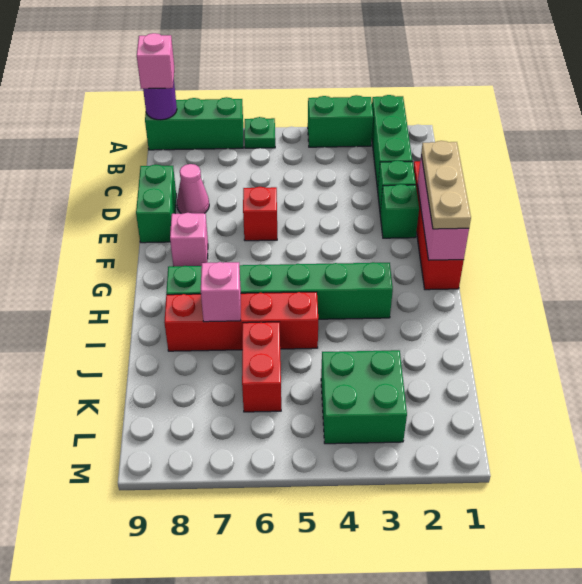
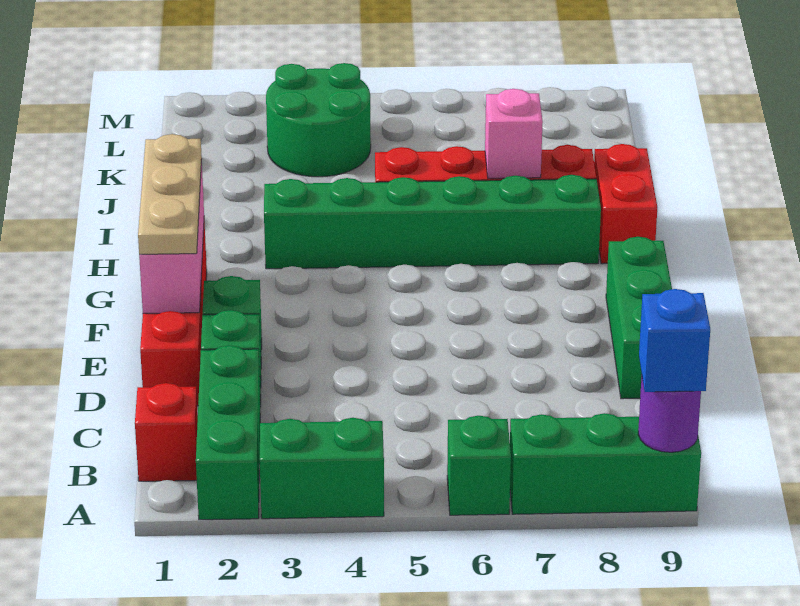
green plate A6 level 1 -> green brick A6 level 1
pink brick A9 level 3 -> blue brick A9 level 3
pink cone D8 level 1 -> none
green brick D9:E9 level 1 -> green brick D9:F9 level 1
red brick E6 level 1 -> red brick B1 level 1
pink brick F8 level 1 -> none
red brick J6:K6 level 1 -> red brick H9:I9 level 1
green brick K3:L4 level 1 -> green round brick K3:L4 level 1

